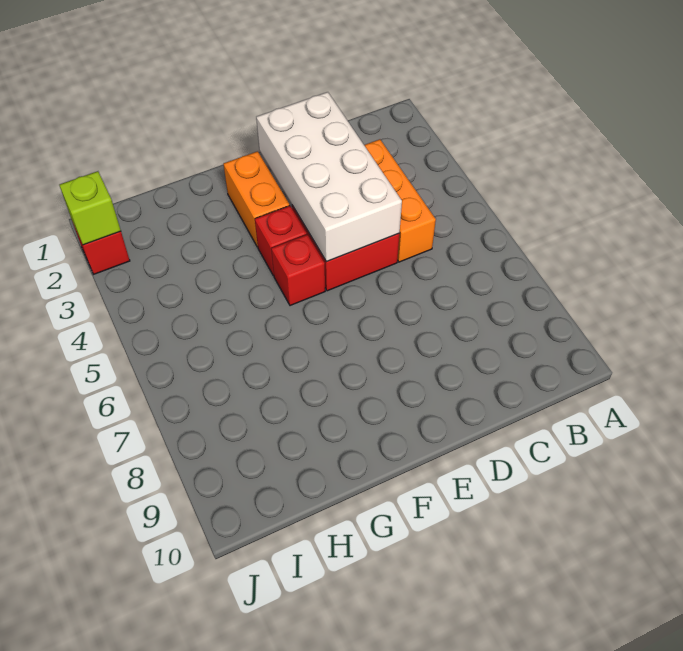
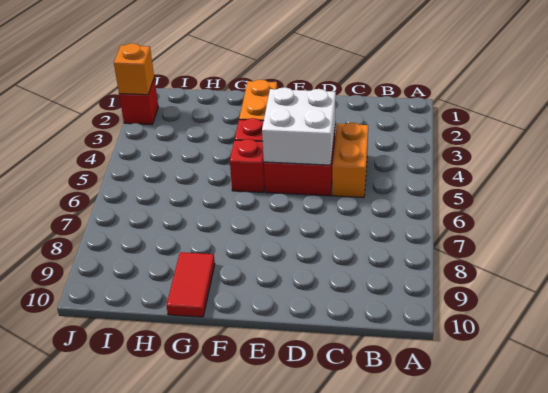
orange brick C3:C5 level 1 -> orange brick C4:C5 level 1
white brick D2:E5 level 2 -> white brick D4:E5 level 2
none -> red tile G9:G10 level 1
lime brick J2 level 2 -> orange brick J2 level 2

